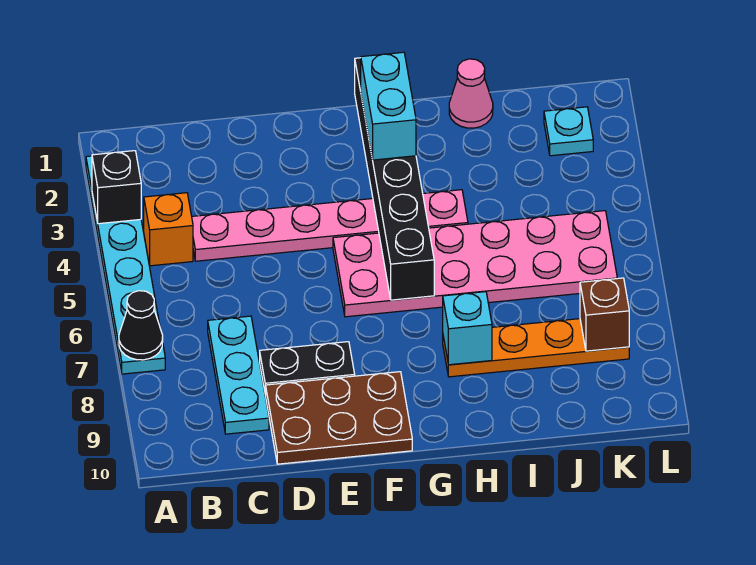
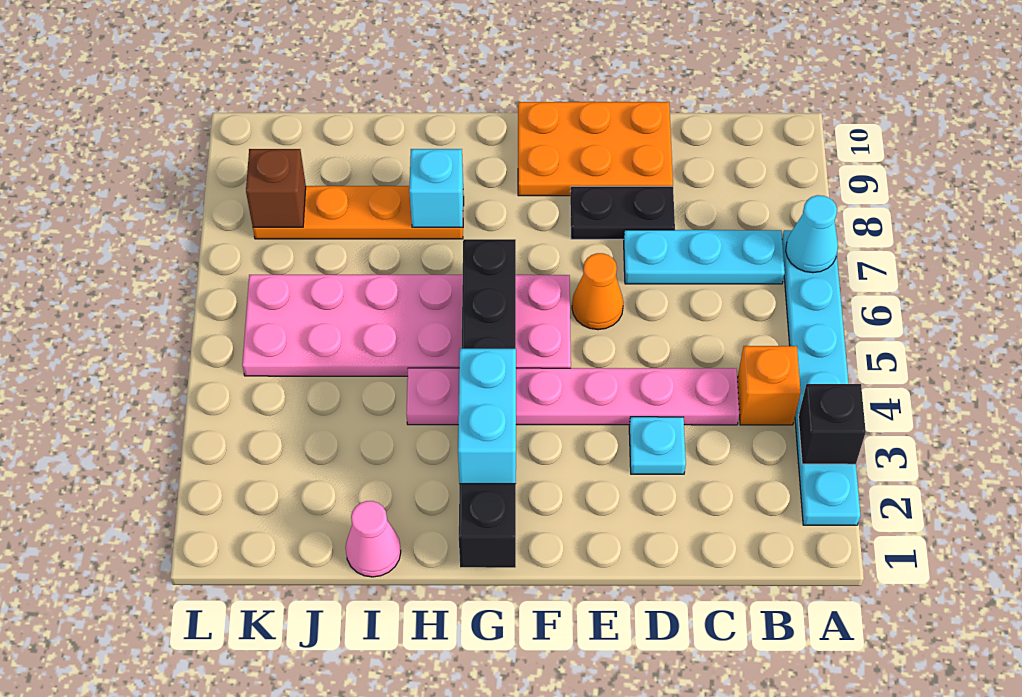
black cone A7 level 2 -> cyan cone A7 level 2
cyan plate C7:C9 level 1 -> cyan plate B7:D7 level 1
brown plate D9:F10 level 1 -> orange plate D9:F10 level 1
none -> orange cone E6 level 1
cyan plate K2 level 1 -> cyan plate D3 level 1

